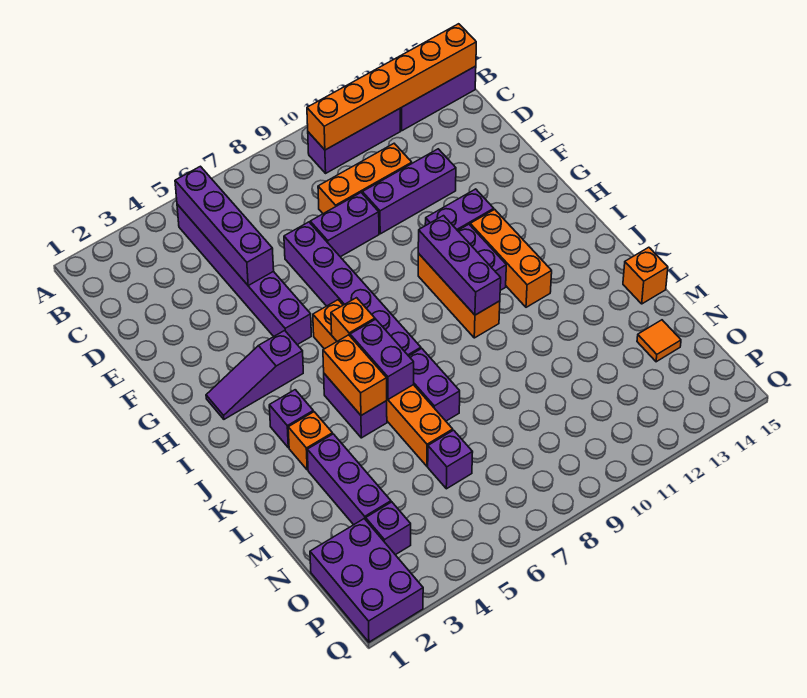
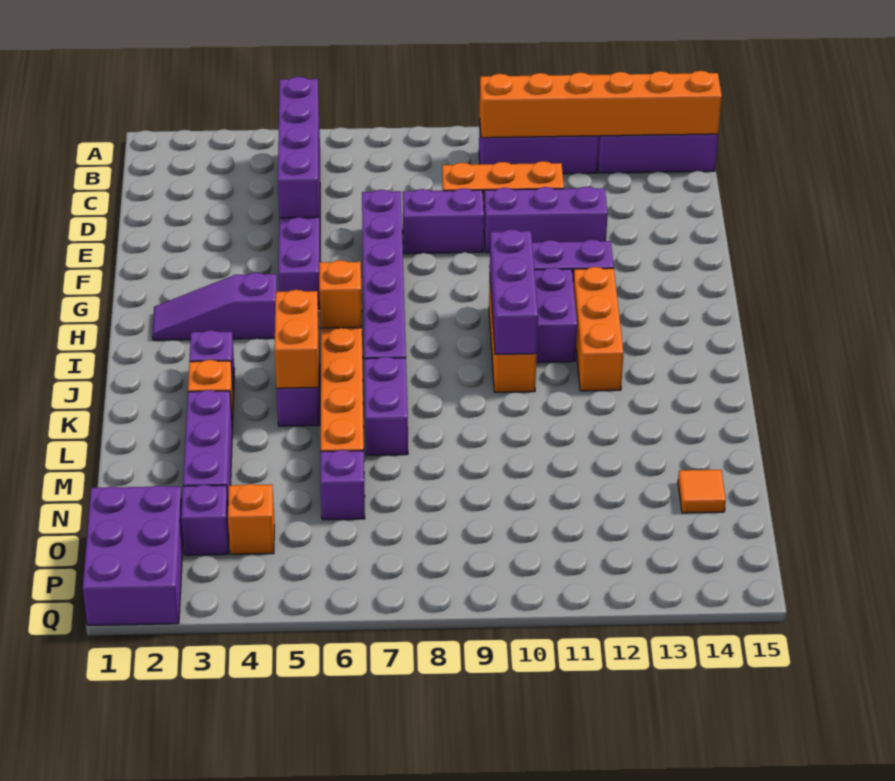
purple brick J6:K6 level 2 -> none
orange brick L15 level 1 -> orange brick O4 level 1

